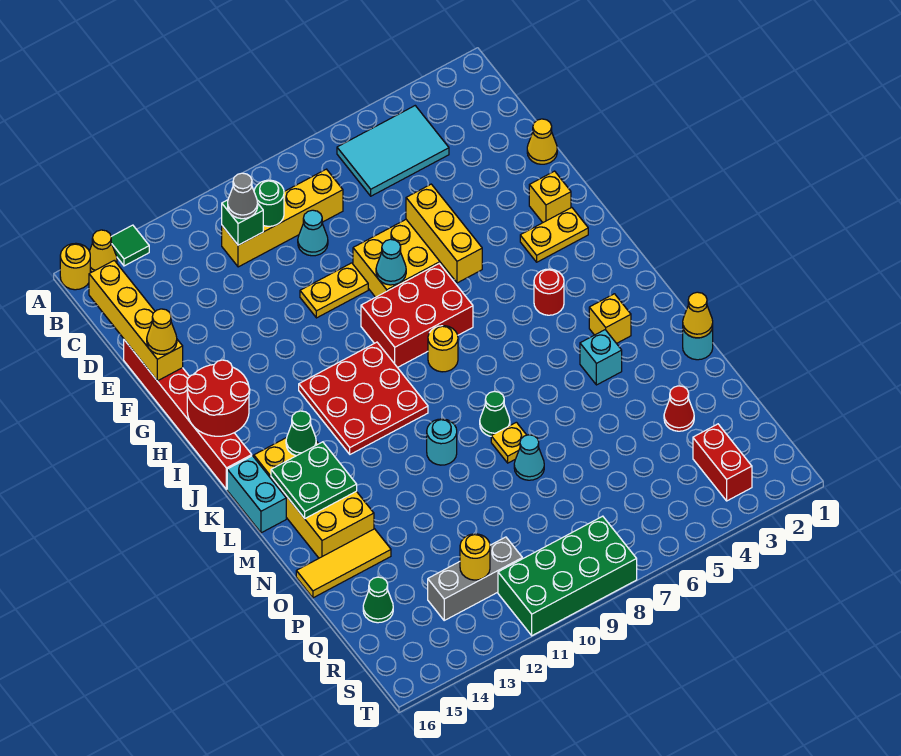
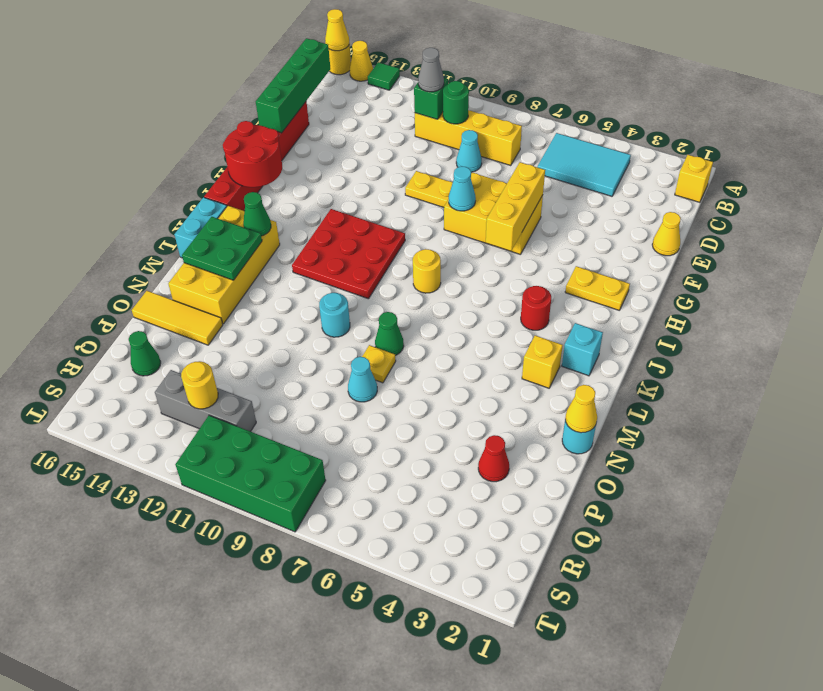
yellow brick C16:F16 level 2 -> green brick C16:F16 level 2
yellow cone F16 level 3 -> yellow cone A16 level 2
yellow brick G2 level 1 -> yellow brick B1 level 1
red brick H7:I9 level 1 -> none
cyan brick M4 level 1 -> cyan brick K2 level 1
red brick R3:S3 level 1 -> none

